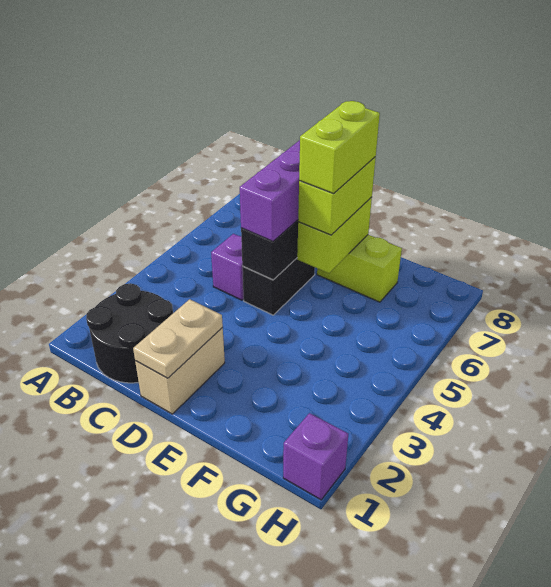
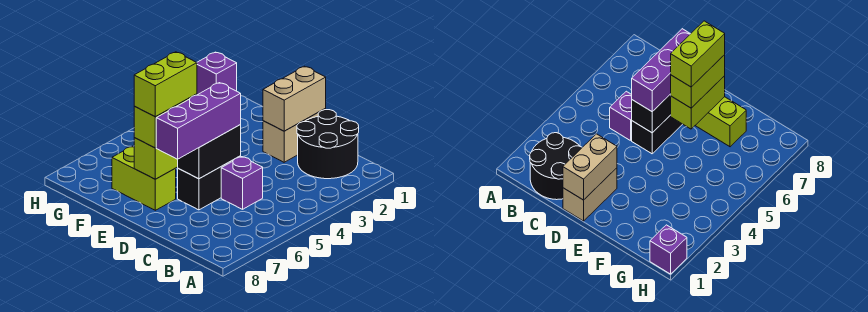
tan plate D1:D2 level 2 -> tan brick D1:D2 level 2

